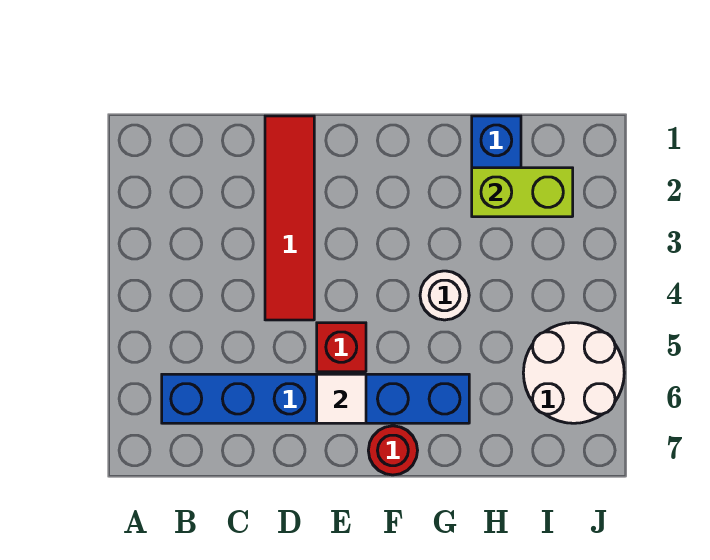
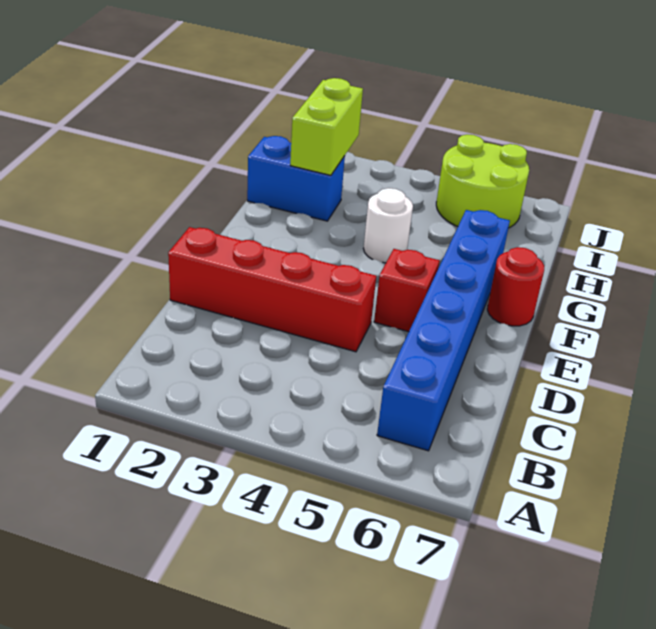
red tile D1:D4 level 1 -> red brick D1:D4 level 1
white tile E6 level 2 -> none
white round brick I5:J6 level 1 -> lime round brick I5:J6 level 1

